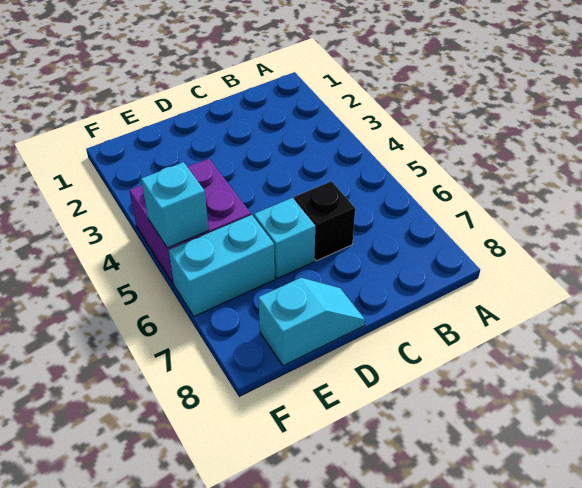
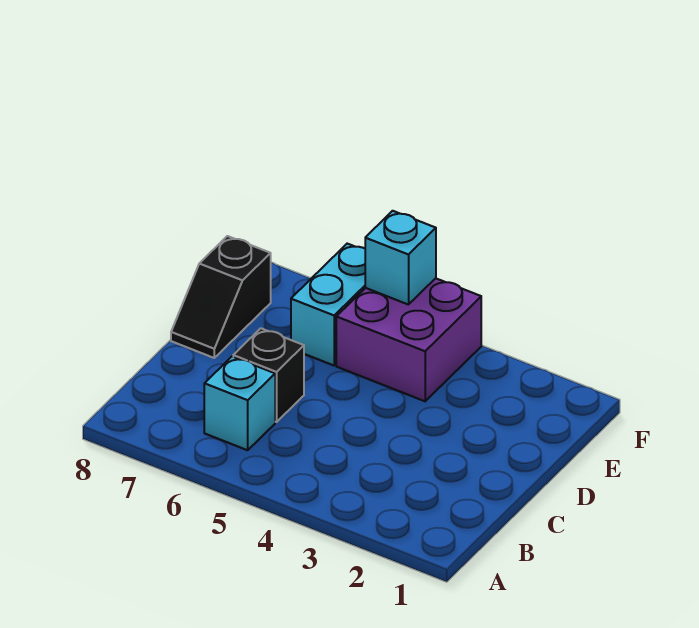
cyan brick D6 level 1 -> cyan brick B6 level 1
cyan slope D8:E8 level 1 top E -> black slope D8:E8 level 1 top E

